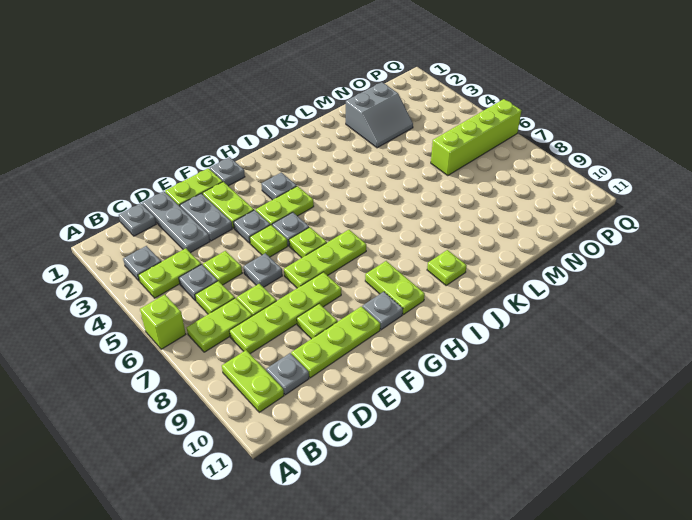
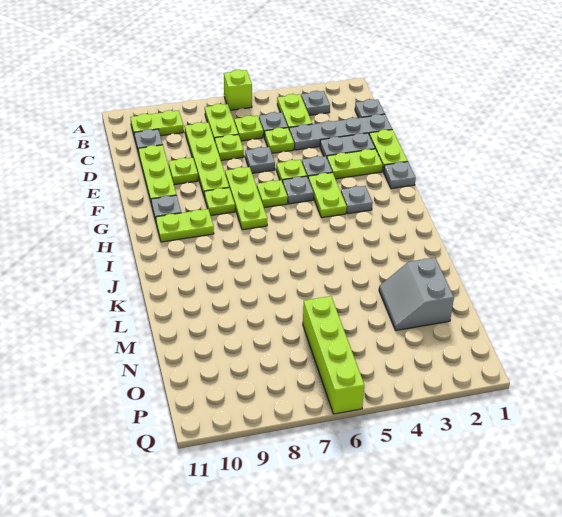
grey plate D1:D3 level 1 -> grey plate D1:D4 level 1
lime plate J10 level 1 -> lime plate G8 level 1

